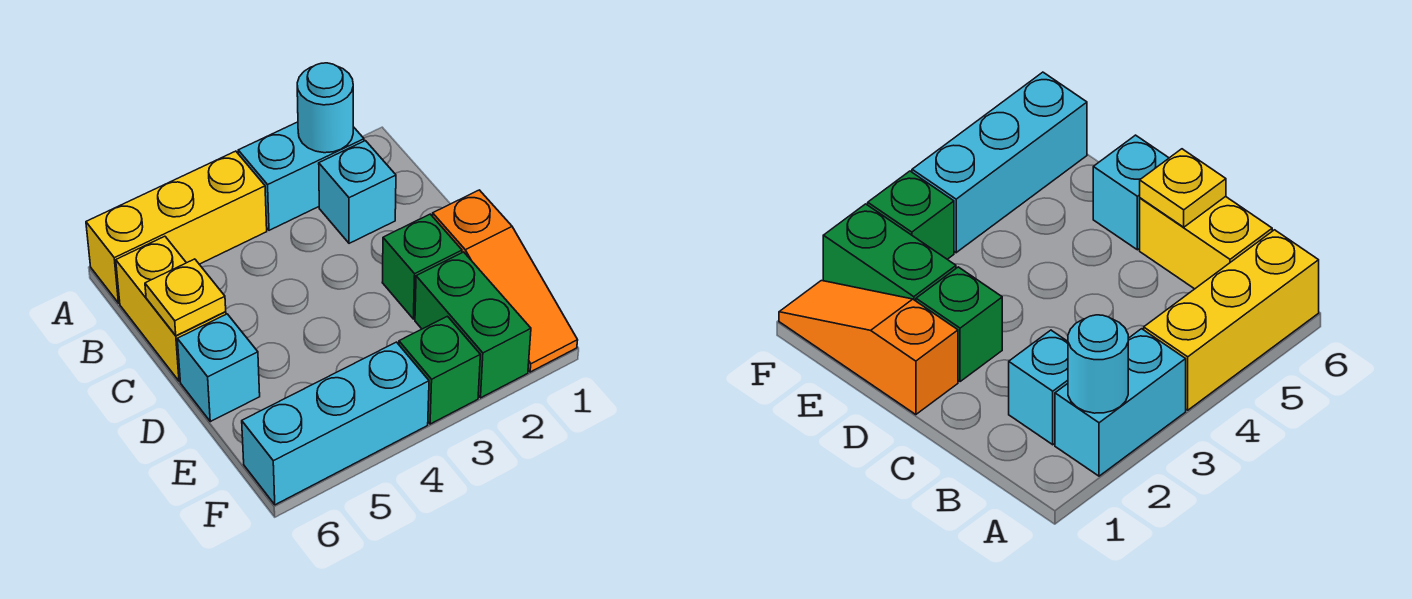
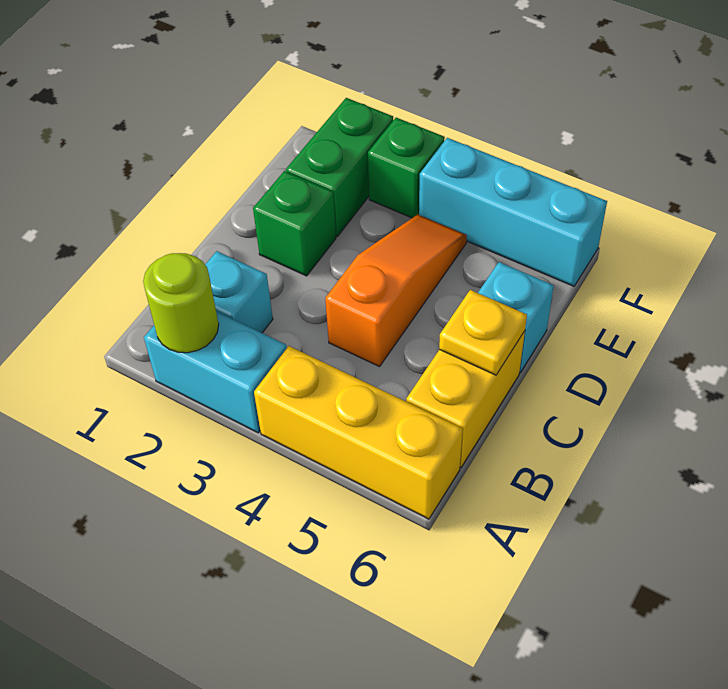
cyan round brick A2 level 2 -> lime round brick A2 level 2
orange slope D1:F1 level 1 top D -> orange slope C4:E4 level 1 top C

